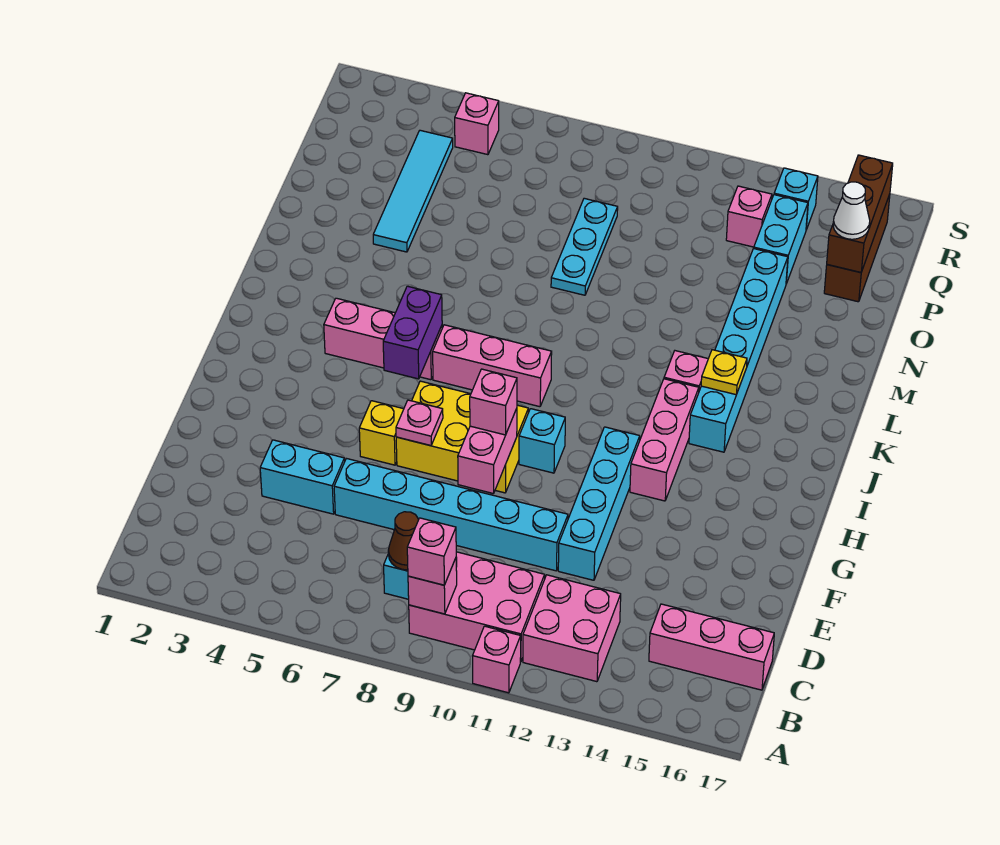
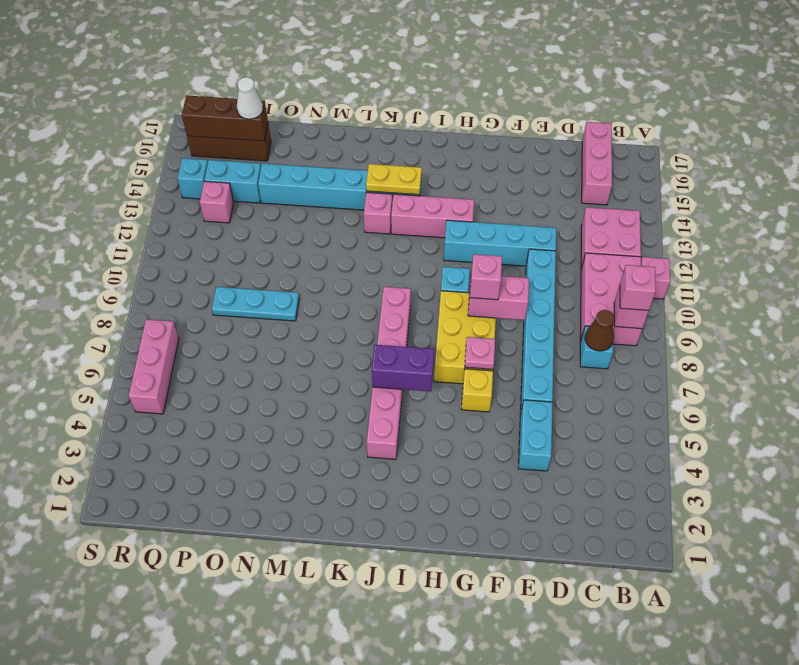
yellow plate K14 level 2 -> yellow plate J14:K14 level 2
cyan tile N4:Q4 level 1 -> none
pink brick R5 level 1 -> pink brick R5:R7 level 1

